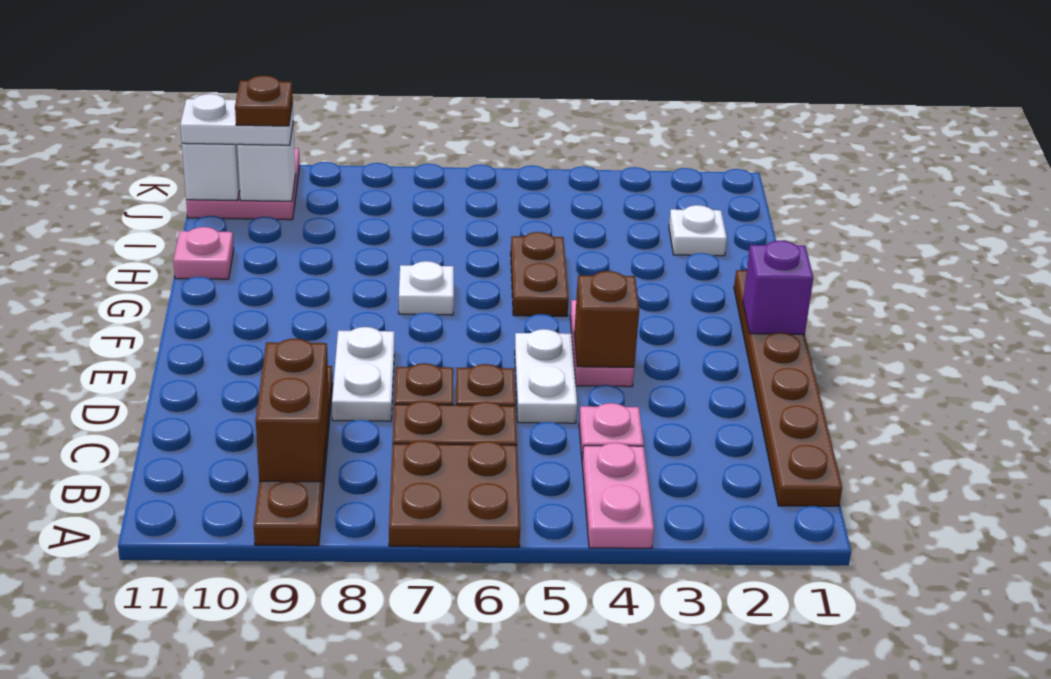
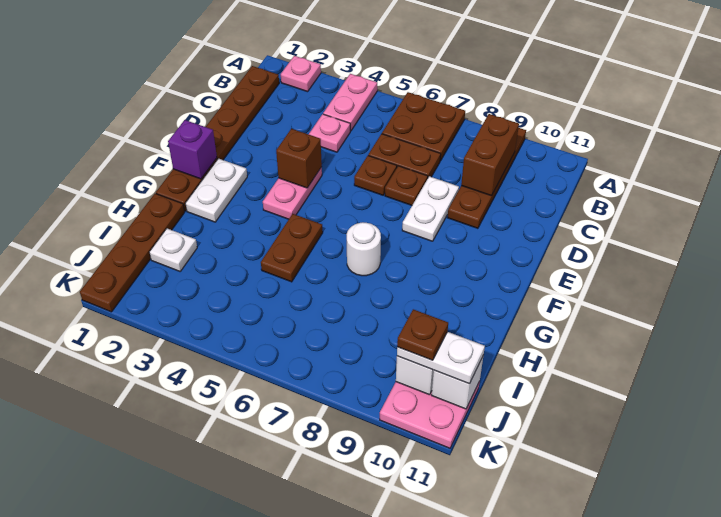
white plate D5:E5 level 1 -> white plate F2:G2 level 1
white plate G7 level 1 -> white round brick G7 level 1
none -> brown plate H1:K1 level 1
pink plate H11 level 1 -> pink plate A2 level 1

